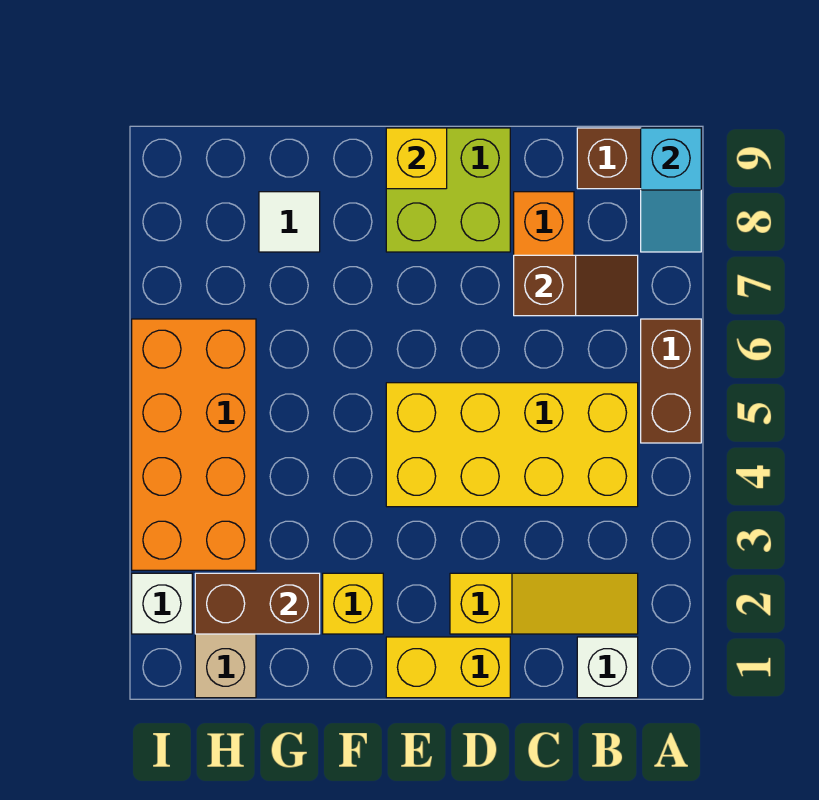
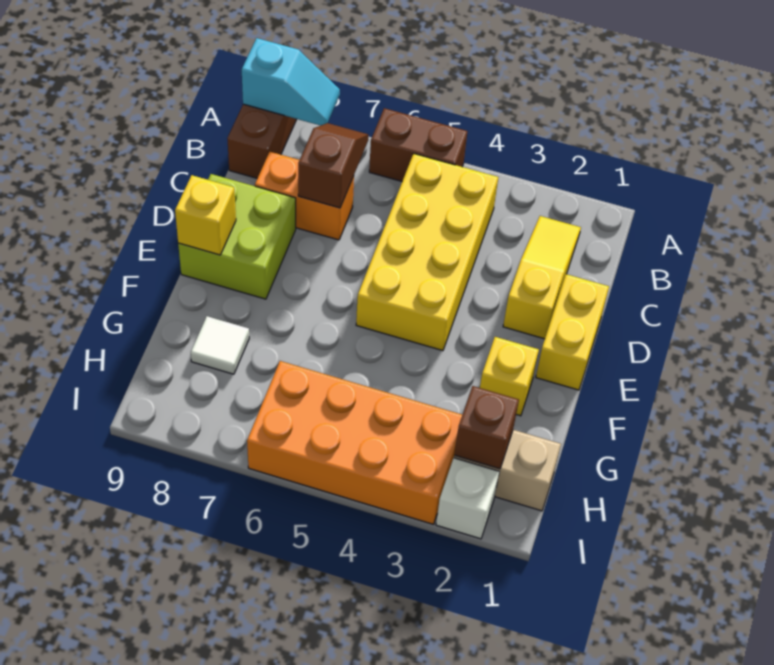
white brick B1 level 1 -> none
brown brick G2:H2 level 2 -> brown brick H2 level 2

